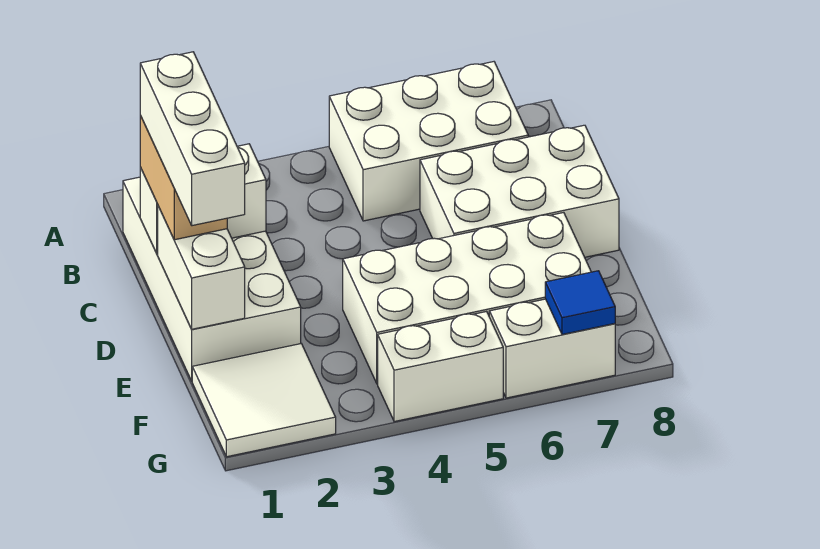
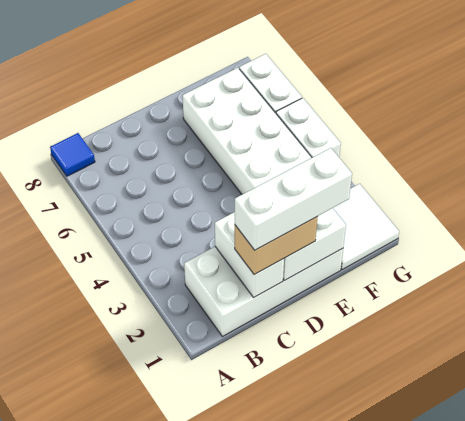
white brick A5:B7 level 1 -> none
white brick C6:D8 level 1 -> none
blue tile G7 level 2 -> blue tile A8 level 1

